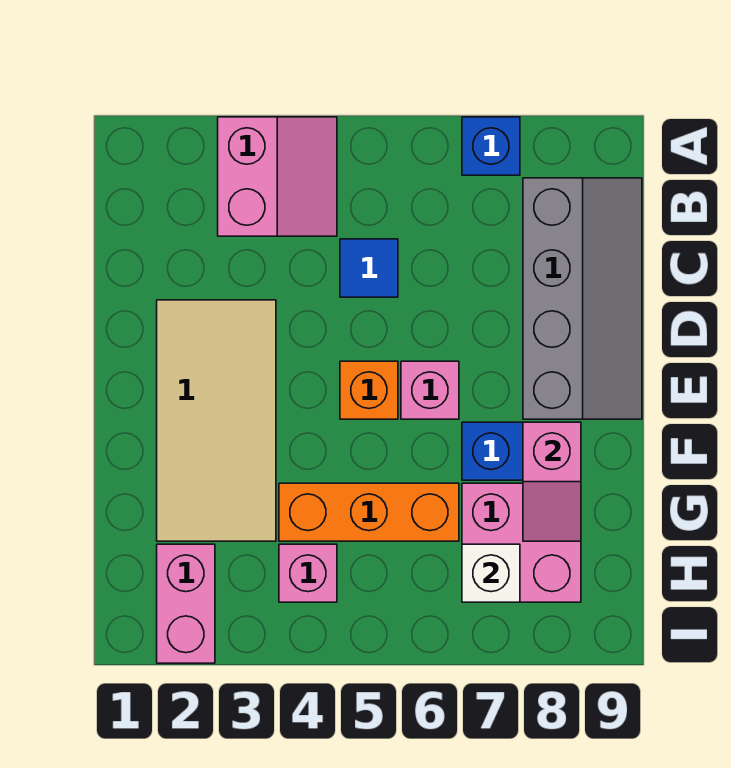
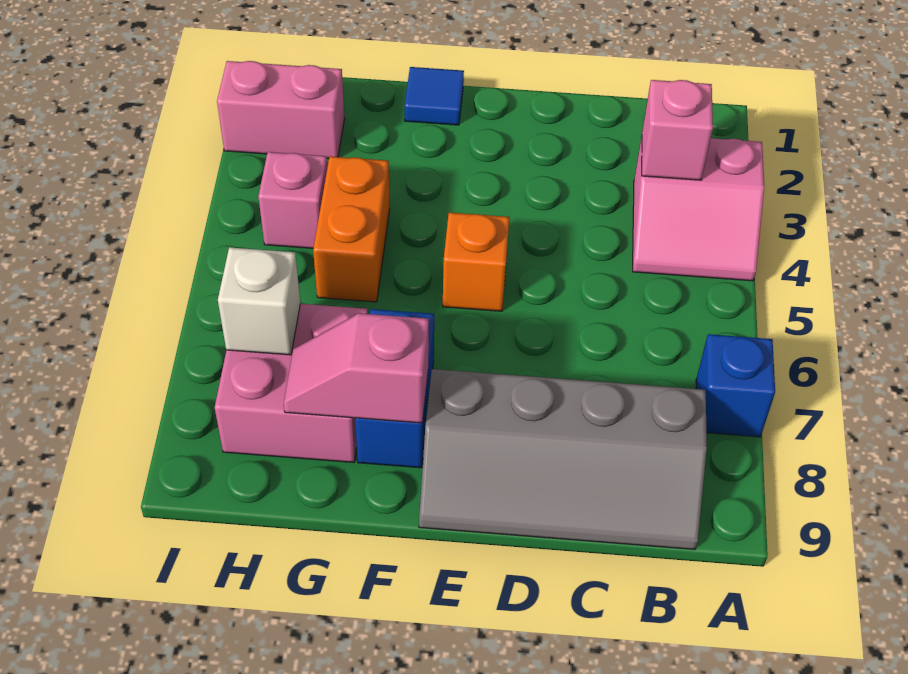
blue tile C5 level 1 -> blue tile F1 level 1
tan tile D2:G3 level 1 -> none
pink brick E6 level 1 -> pink brick B3 level 2
orange brick G4:G6 level 1 -> orange brick G4:G5 level 1

